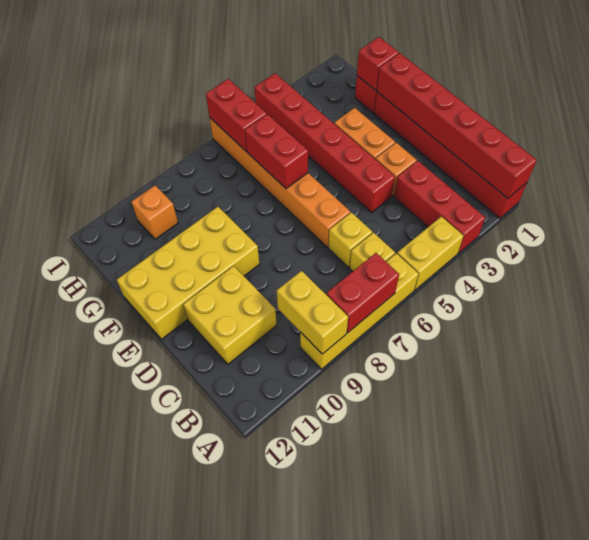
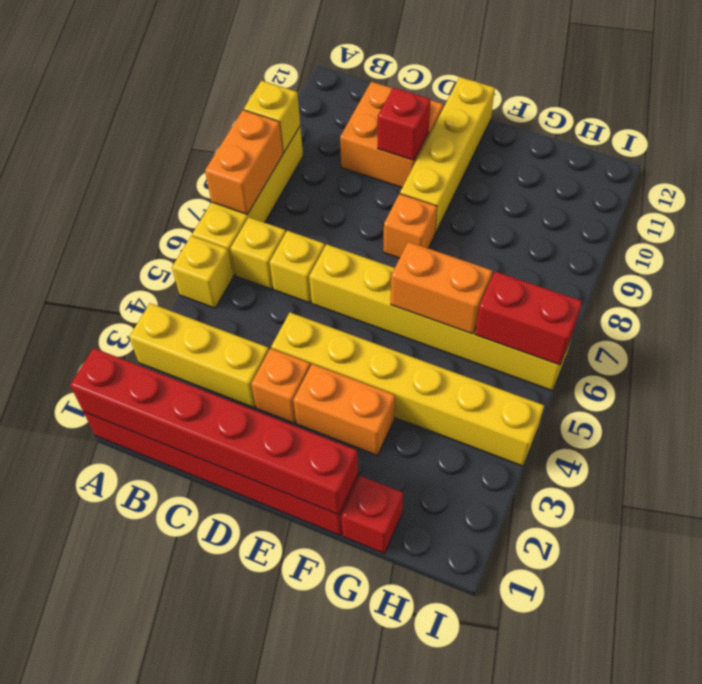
red brick A3:C3 level 1 -> yellow brick A3:C3 level 1
yellow brick A4:A5 level 1 -> yellow brick A5 level 1
red brick A7:A8 level 2 -> orange brick A7:A8 level 2
yellow brick A9:B9 level 2 -> yellow brick A9 level 2
yellow brick C10:D11 level 1 -> orange brick C10:D11 level 1
red brick D4:I4 level 1 -> yellow brick D4:I4 level 1
orange brick D6:I6 level 1 -> yellow brick D6:I6 level 1
yellow brick E9:F12 level 1 -> yellow brick E9:E12 level 1
red brick F6:G6 level 2 -> orange brick F6:G6 level 2
red brick G1 level 2 -> red brick D10 level 2
orange brick H10 level 1 -> orange brick E8 level 1

